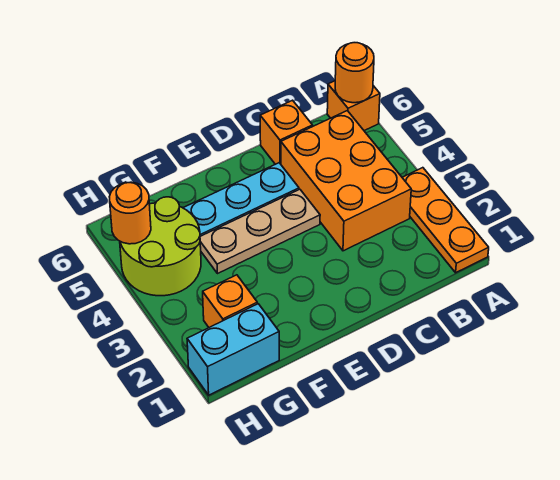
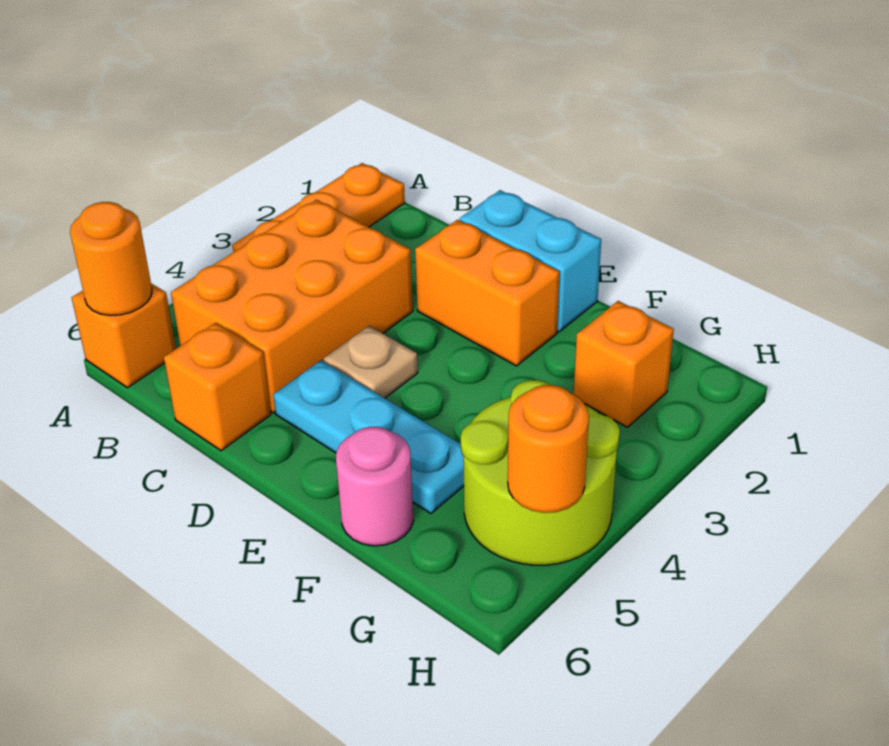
none -> orange brick D2:E2 level 1
tan plate D4:F4 level 1 -> tan plate D4 level 1
none -> pink round brick F6 level 1
cyan brick G1:H1 level 1 -> cyan brick D1:E1 level 1

